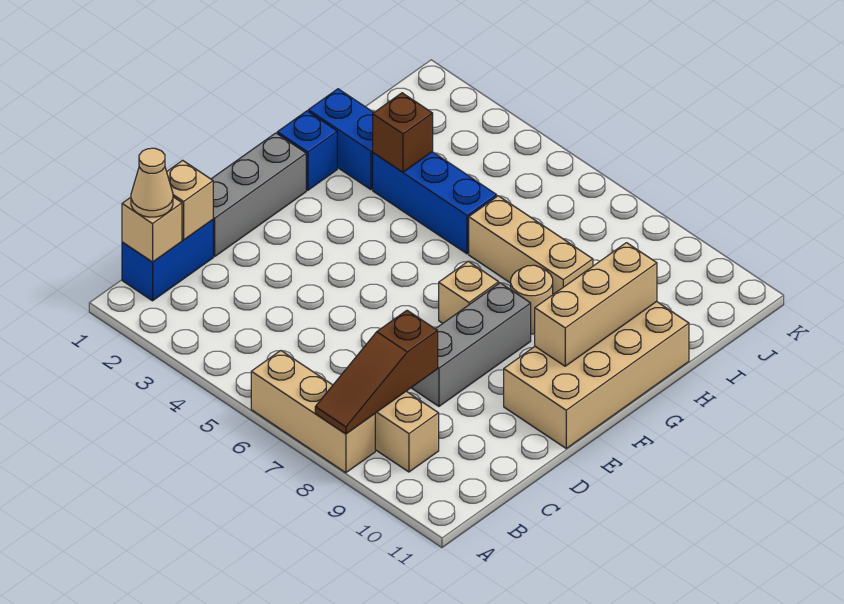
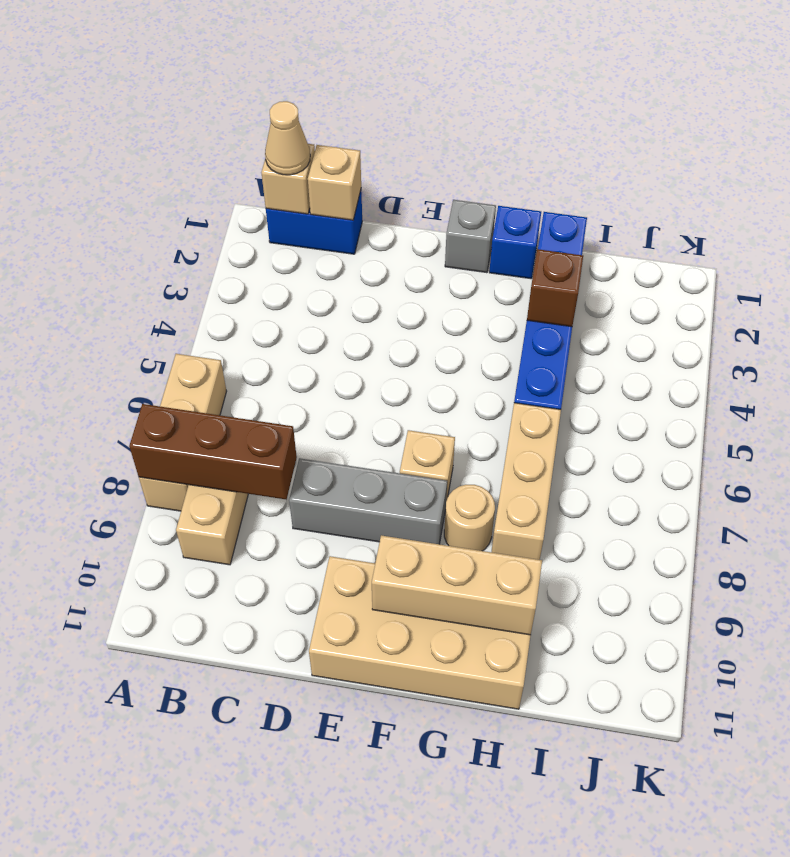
brown slope A8:C8 level 2 top C -> brown brick A8:C8 level 2
grey brick D1:F1 level 1 -> grey brick F1 level 1

